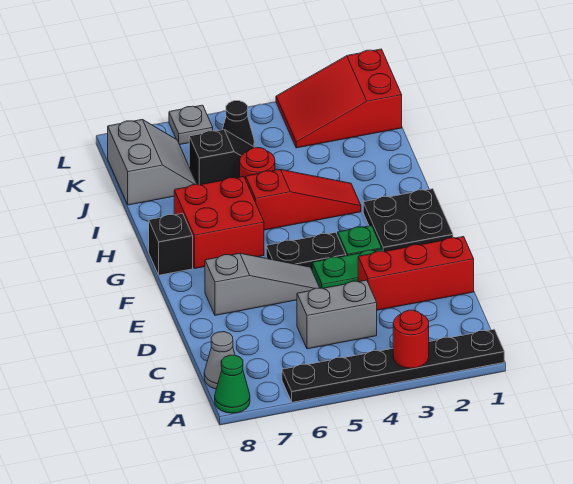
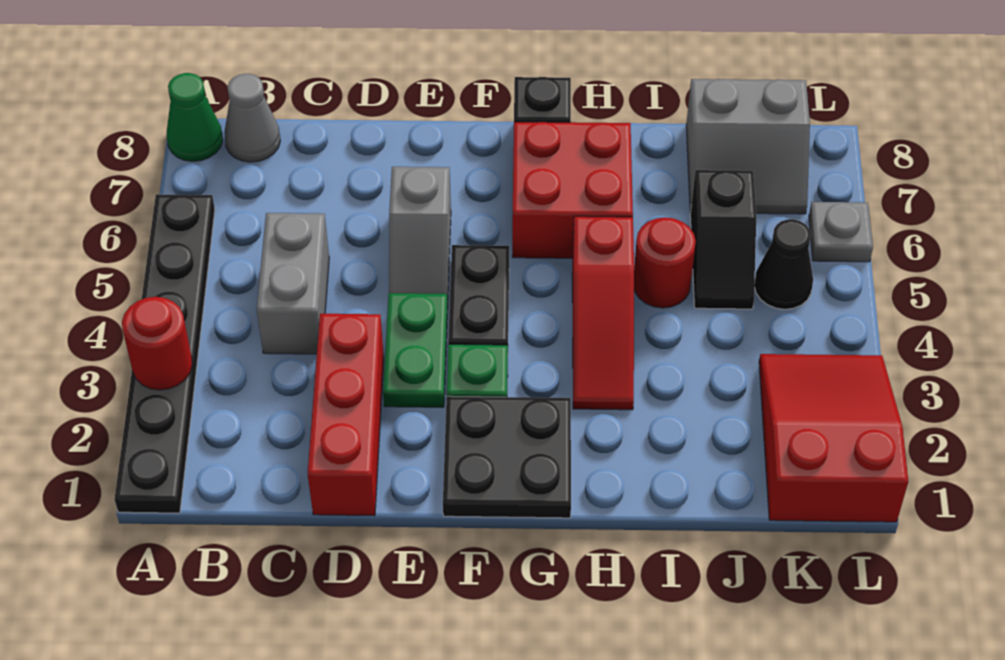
grey slope E5:E7 level 1 top 7 -> grey slope E5:E6 level 1 top 6

